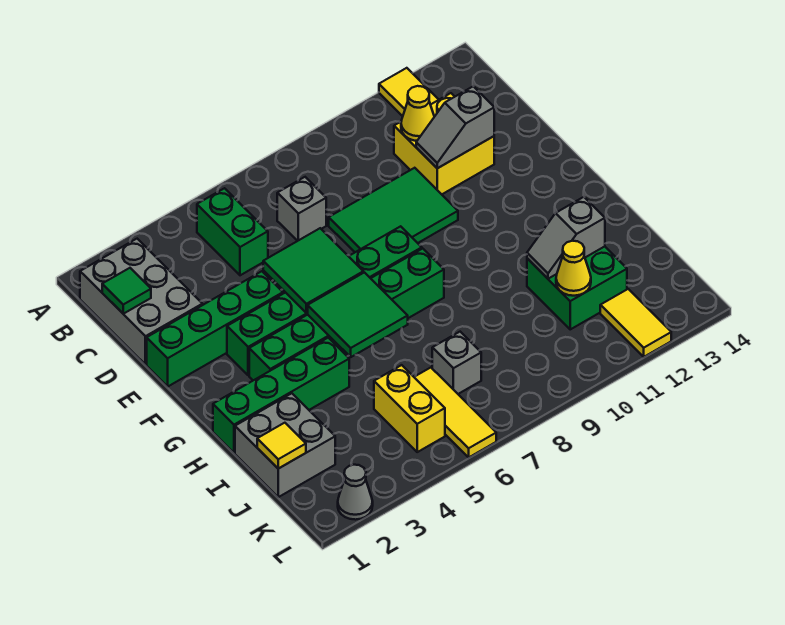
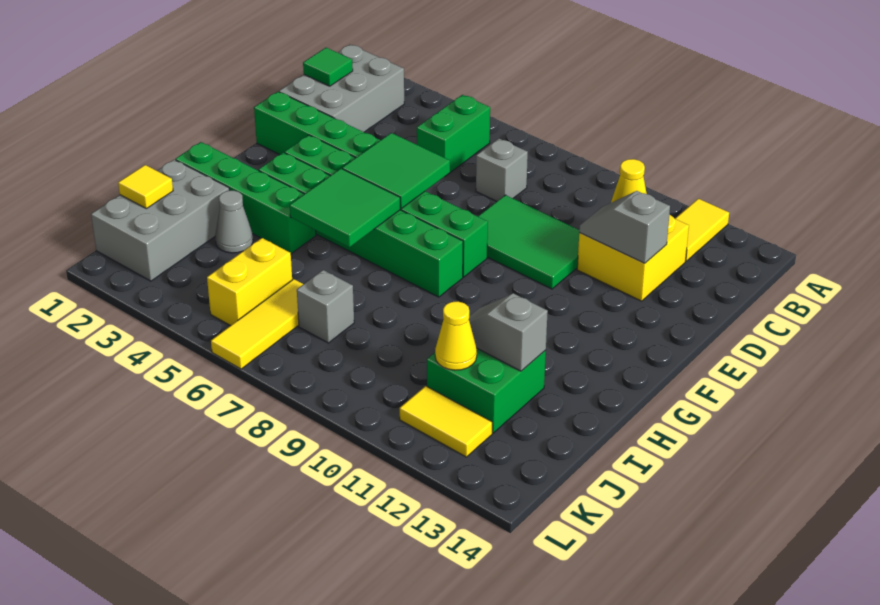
grey brick I1:J2 level 1 -> grey brick I1:K2 level 1
yellow tile K12:L12 level 1 -> yellow tile K11:K12 level 1
grey cone L2 level 1 -> grey cone I3 level 1

